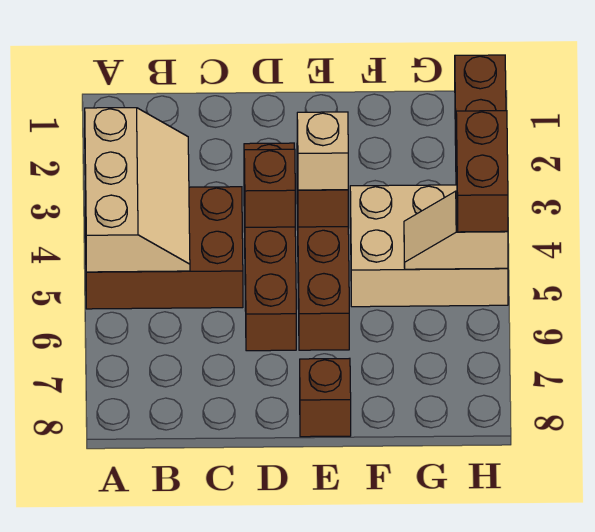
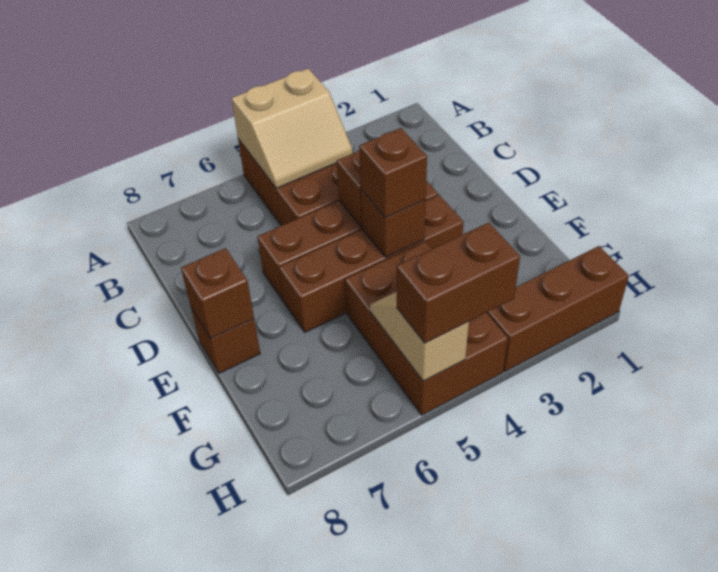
tan slope A3:B5 level 2 top A -> tan slope A4:B5 level 2 top A
tan brick E4 level 3 -> brown brick E4 level 3
none -> brown brick E8 level 2
tan brick F4:H5 level 1 -> brown brick F4:H5 level 1

